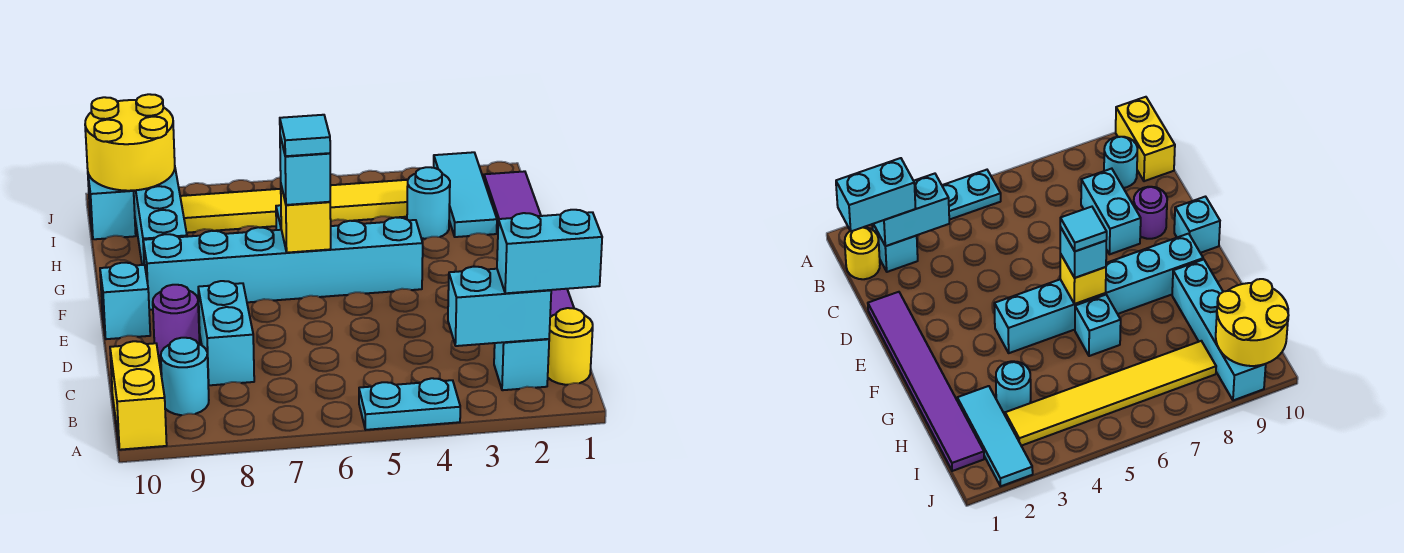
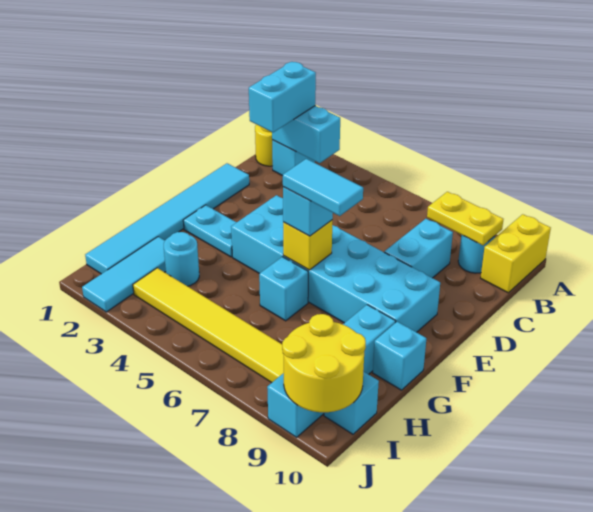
cyan plate A4:A5 level 1 -> cyan plate F2:F3 level 1
cyan brick B1:B2 level 3 -> cyan brick B2:C2 level 3
none -> yellow plate B8:B9 level 2
purple tile D1:I1 level 1 -> cyan tile D1:I1 level 1
purple round brick D9 level 1 -> none
cyan brick E10 level 1 -> cyan brick G10 level 1
cyan brick F4:F9 level 1 -> cyan brick E4:F9 level 1
cyan tile F6 level 4 -> cyan tile F6:F7 level 4

